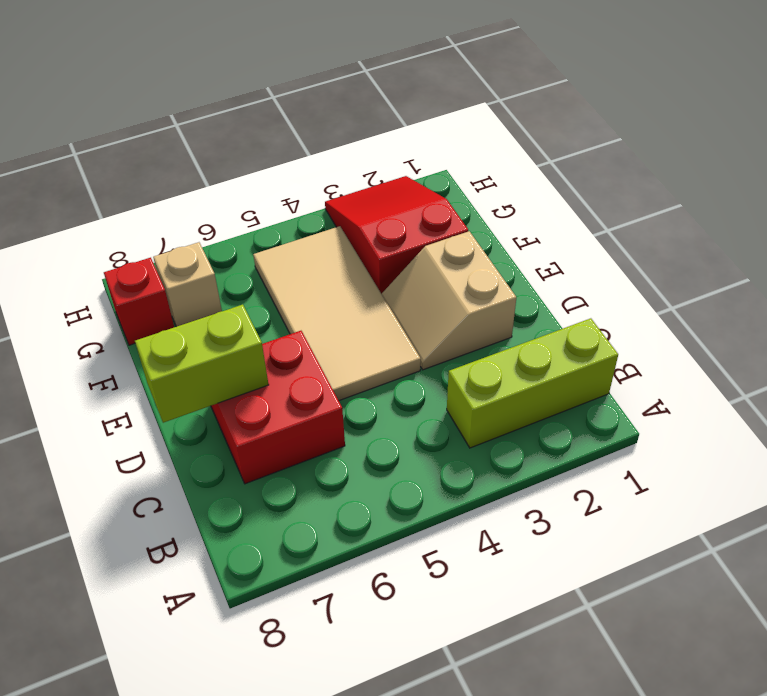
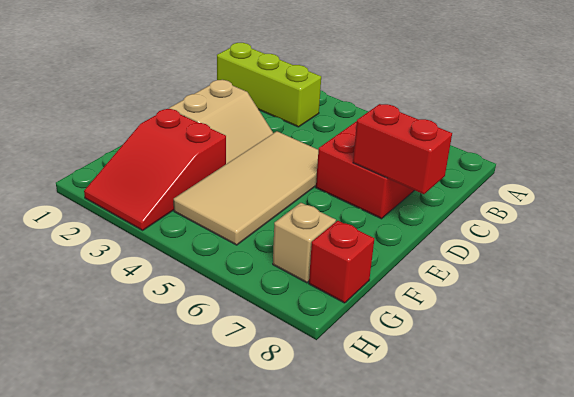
lime brick D7:D8 level 2 -> red brick D7:D8 level 2

